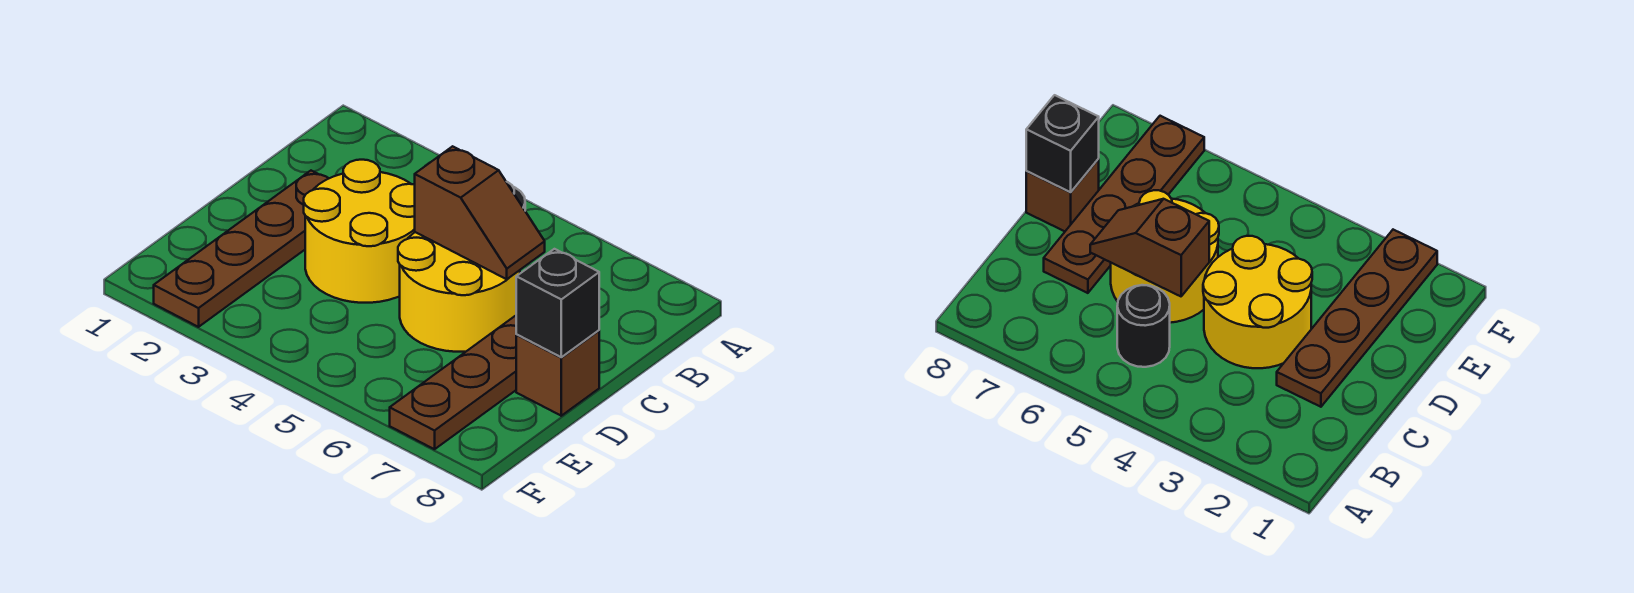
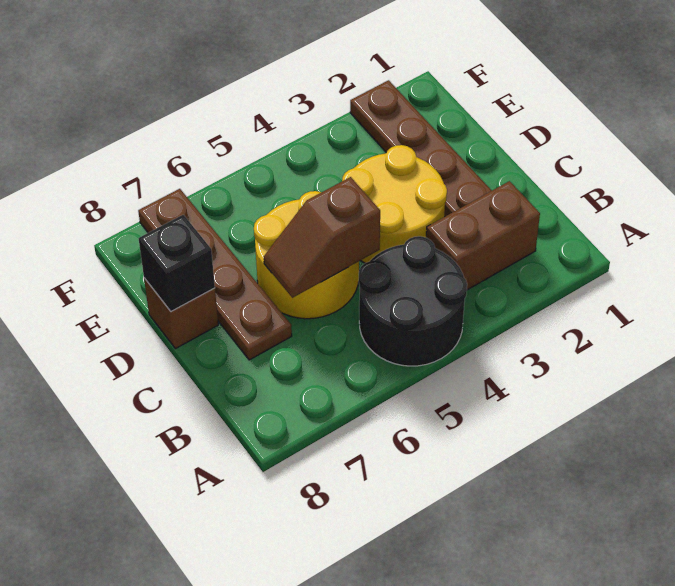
none -> brown brick B2:B3 level 1
black round brick B5 level 1 -> black round brick A4:B5 level 1

